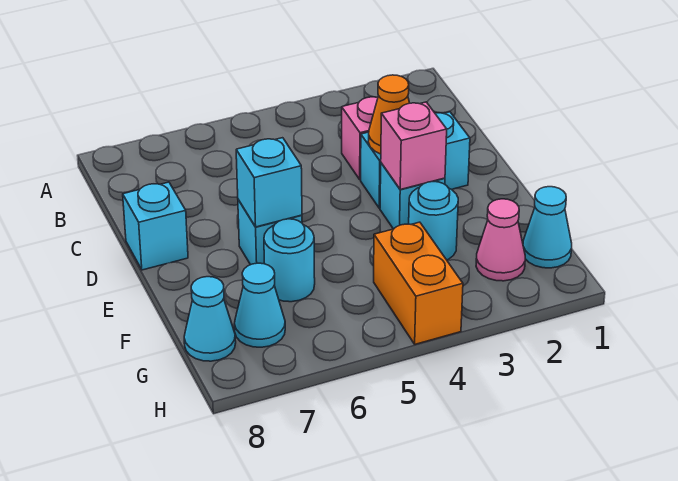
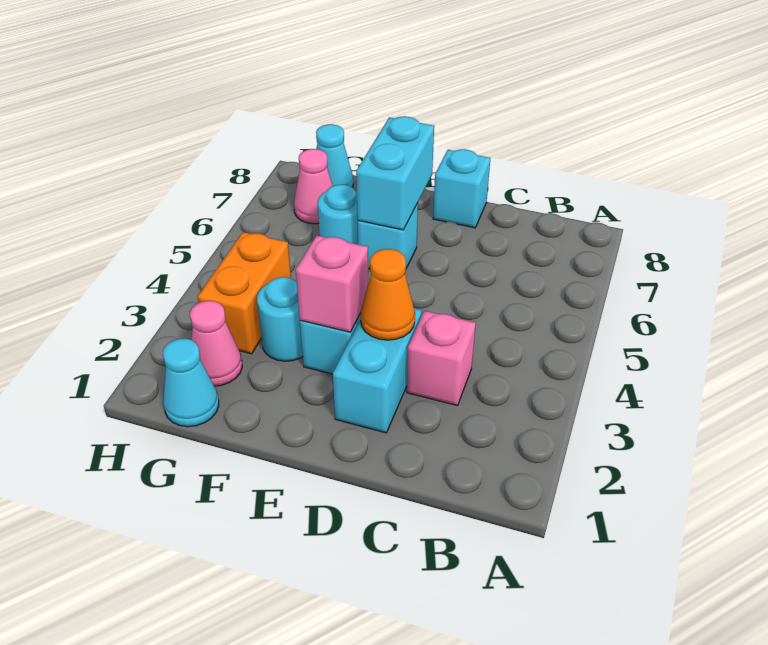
cyan brick E6 level 2 -> cyan brick E6:E7 level 2
orange brick G4:H4 level 1 -> orange brick G3:G4 level 1
cyan cone G7 level 1 -> pink cone G7 level 1

